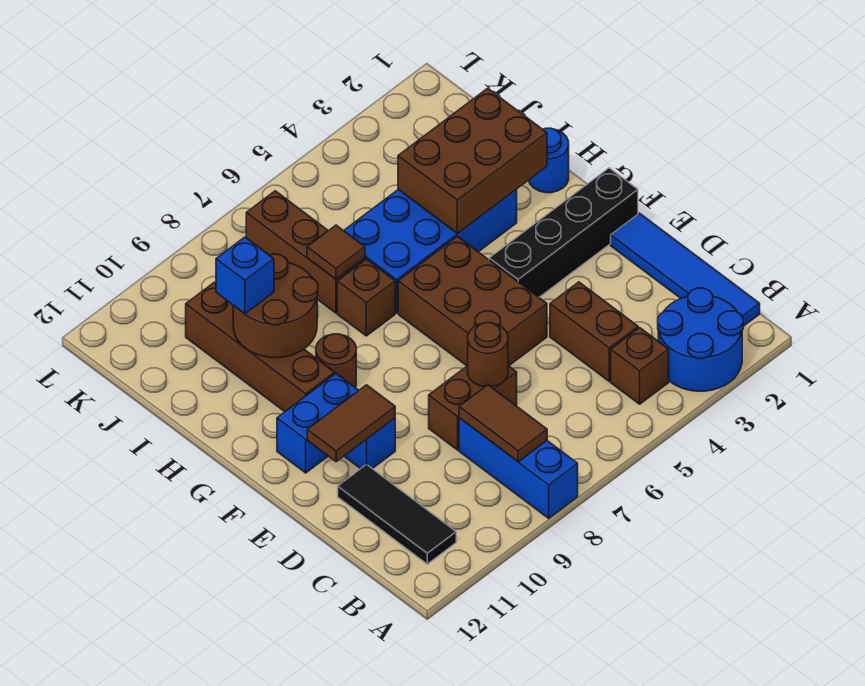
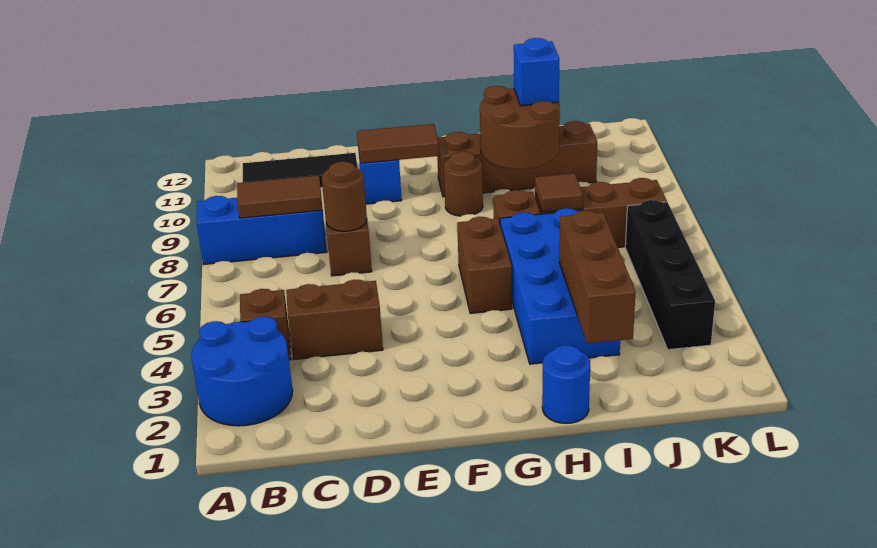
blue tile B1:E1 level 1 -> none
brown brick E5:G6 level 1 -> brown brick G5:G6 level 1
brown tile E10:E11 level 2 -> brown tile E10:F10 level 2
black brick F1:F4 level 1 -> black brick K3:K6 level 1
blue brick F10:F11 level 1 -> none
brown brick H2:I4 level 2 -> brown brick I2:I4 level 2

